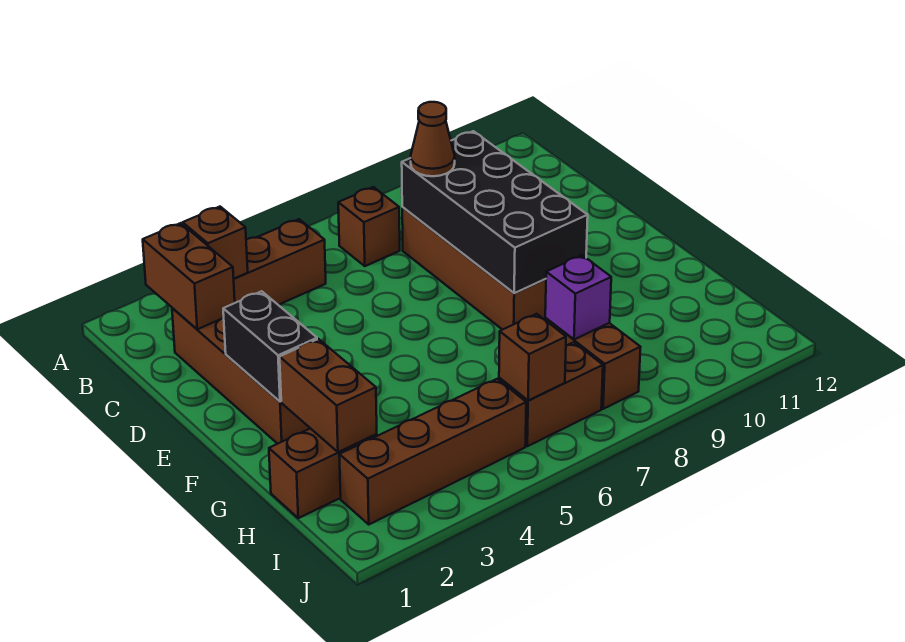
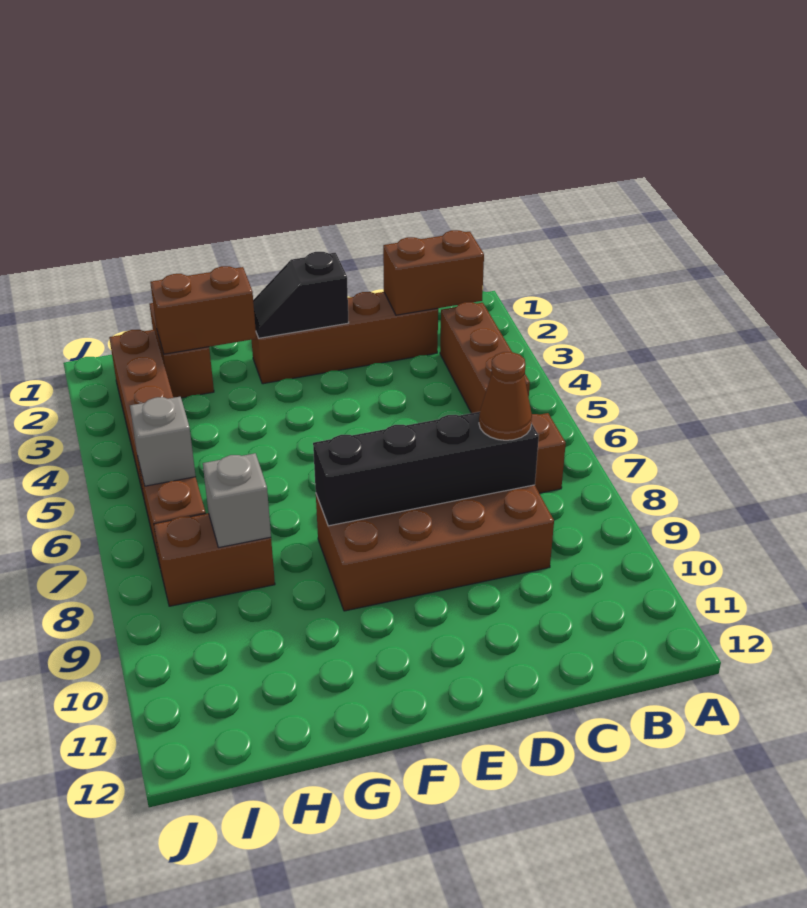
brown brick B3 level 2 -> none
black brick C8:F9 level 2 -> black brick C8:F8 level 2
black brick E2:F2 level 2 -> black slope E2:F2 level 2 top E
purple brick H8 level 2 -> grey brick H8 level 2
brown brick I6 level 2 -> grey brick I6 level 2

